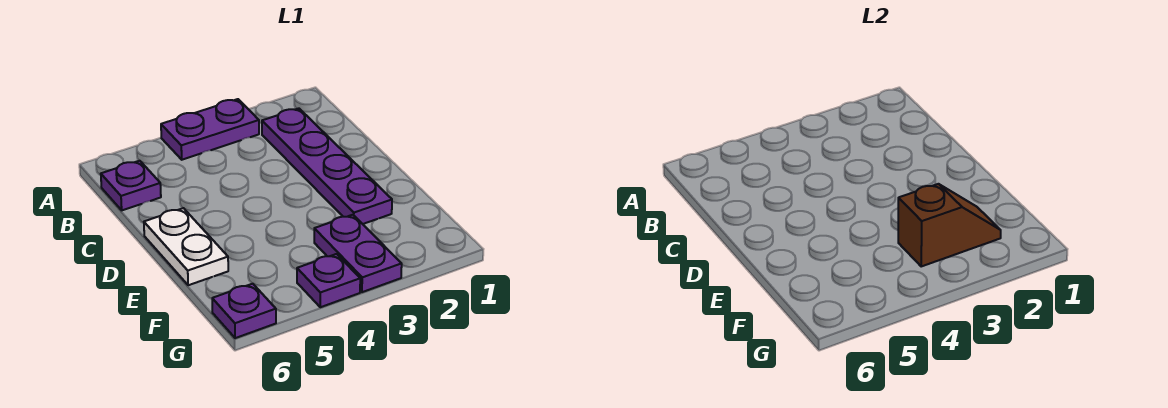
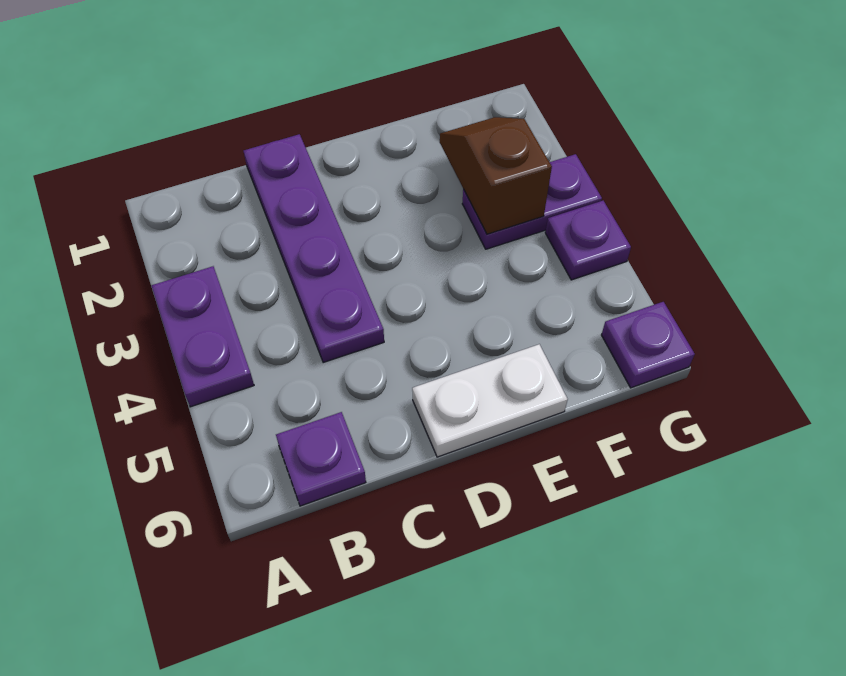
purple plate B2:E2 level 1 -> purple plate C1:C4 level 1

